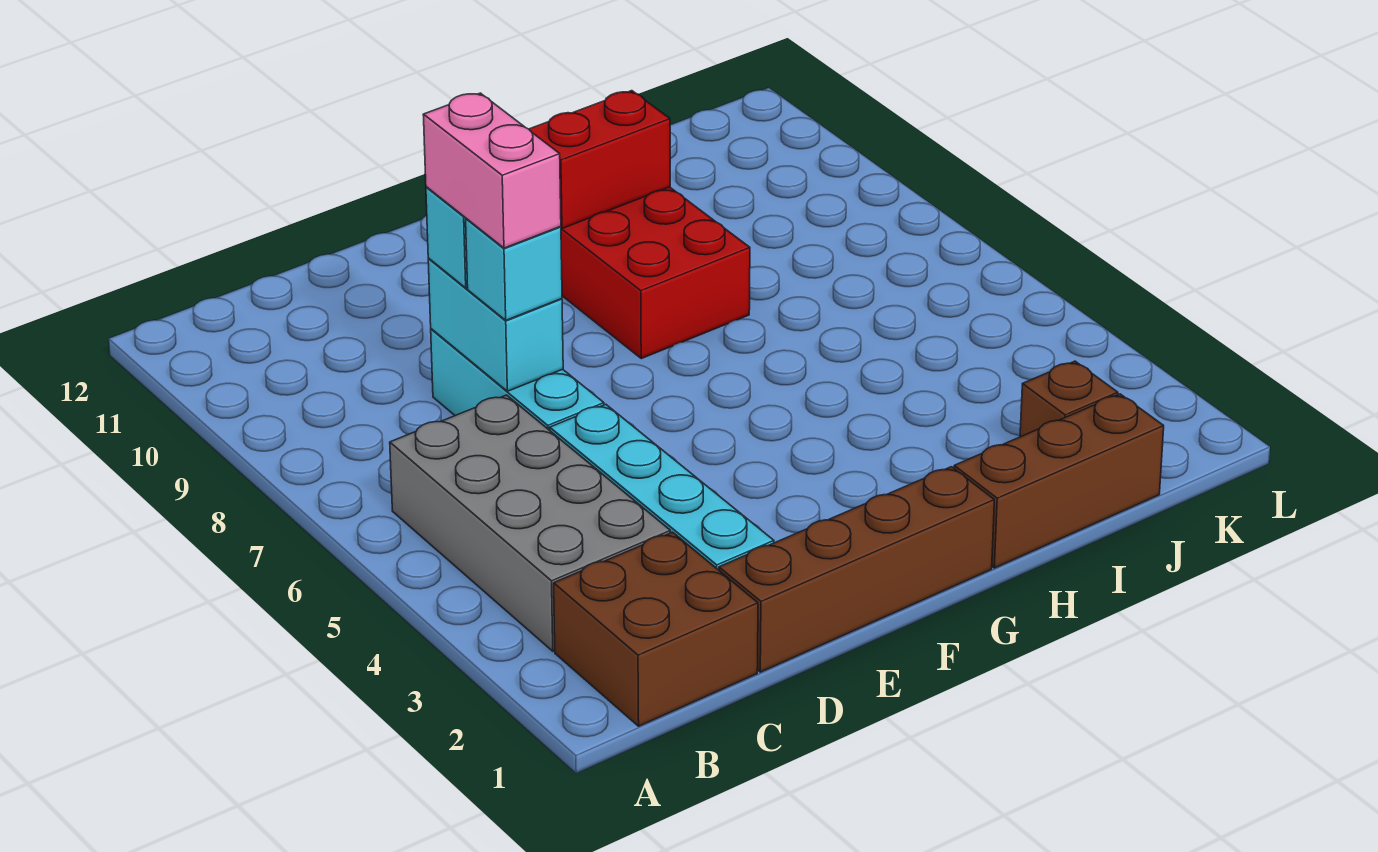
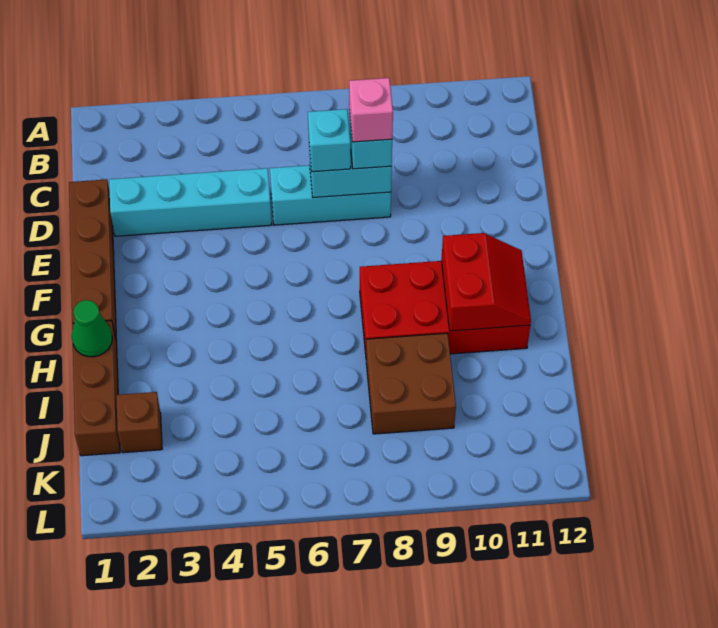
brown brick B1:C2 level 1 -> brown brick I8:J9 level 1
grey brick B3:C6 level 1 -> none
pink brick D7:D8 level 4 -> pink brick D8 level 4
none -> green cone H1 level 2

